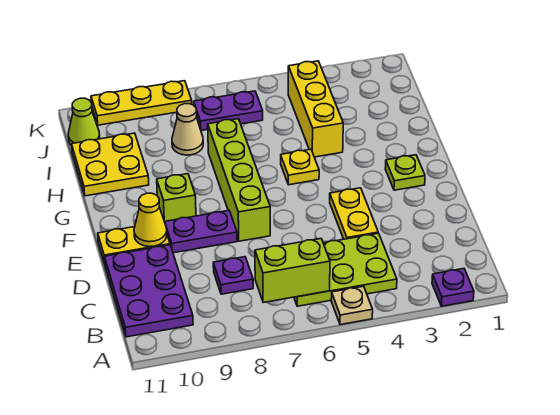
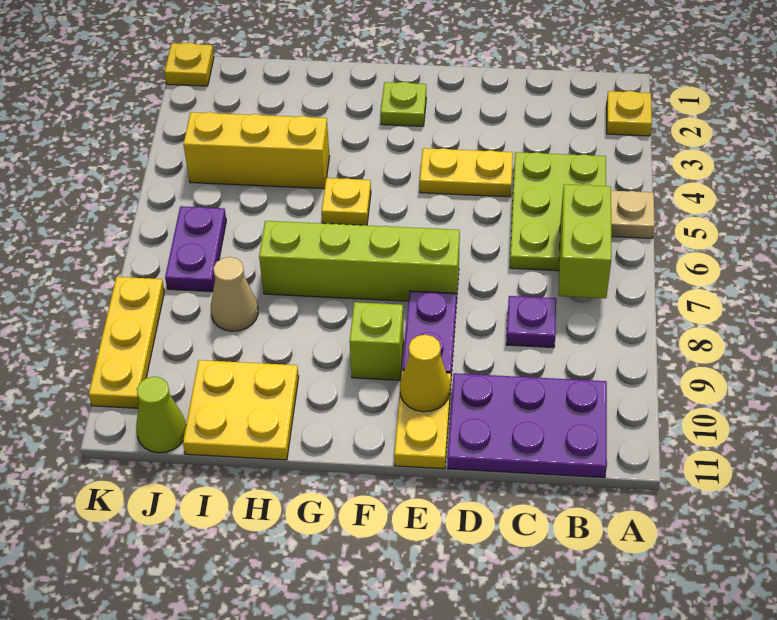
purple plate A2 level 1 -> yellow plate A2 level 1
none -> yellow plate K1 level 1

